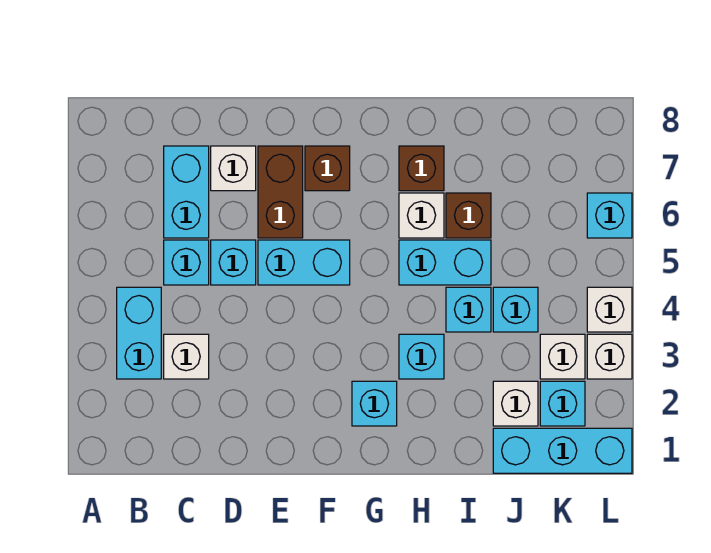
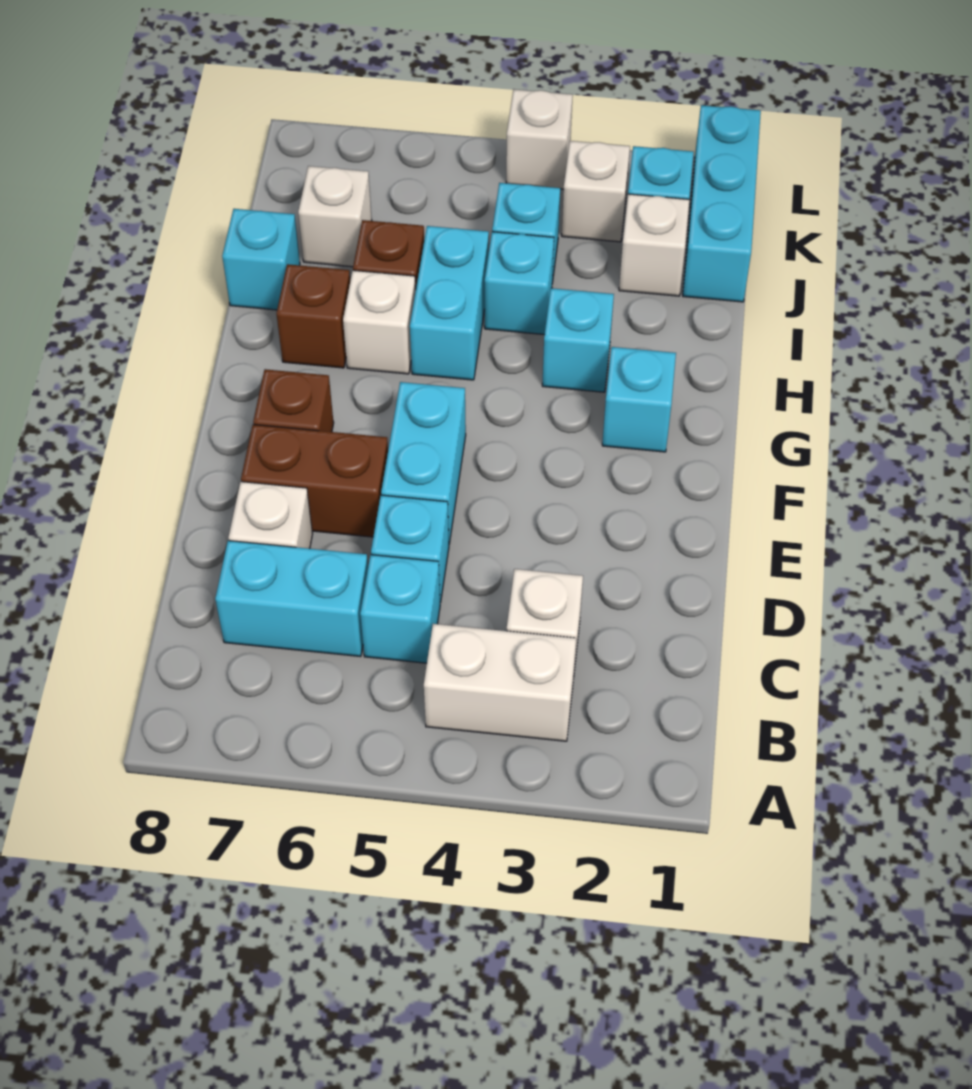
cyan brick B3:B4 level 1 -> white brick B3:B4 level 1
white brick L3 level 1 -> white brick J7 level 1
cyan brick L6 level 1 -> cyan brick I8 level 1

